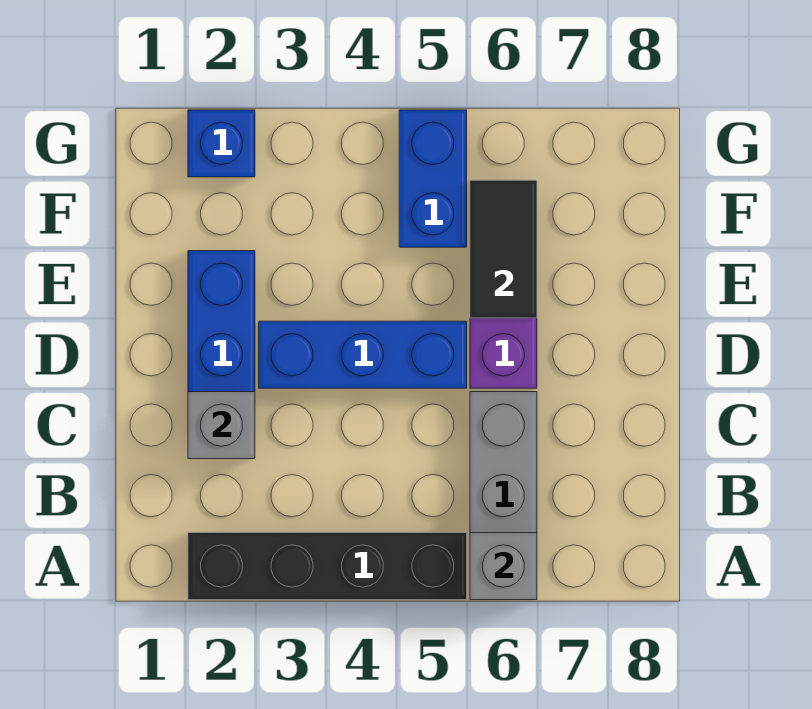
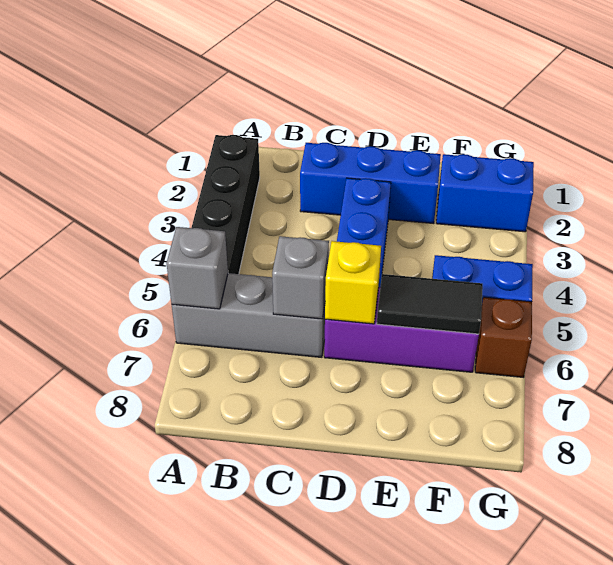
grey brick C2 level 2 -> grey brick C6 level 2
none -> yellow brick D6 level 2
blue brick G2 level 1 -> blue brick F2:G2 level 1
none -> brown brick G6 level 1

